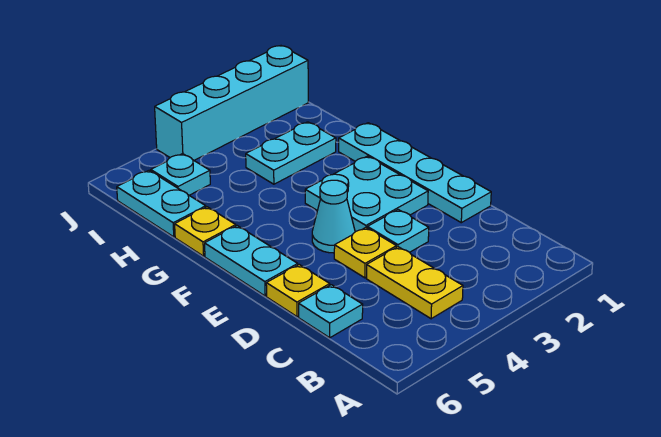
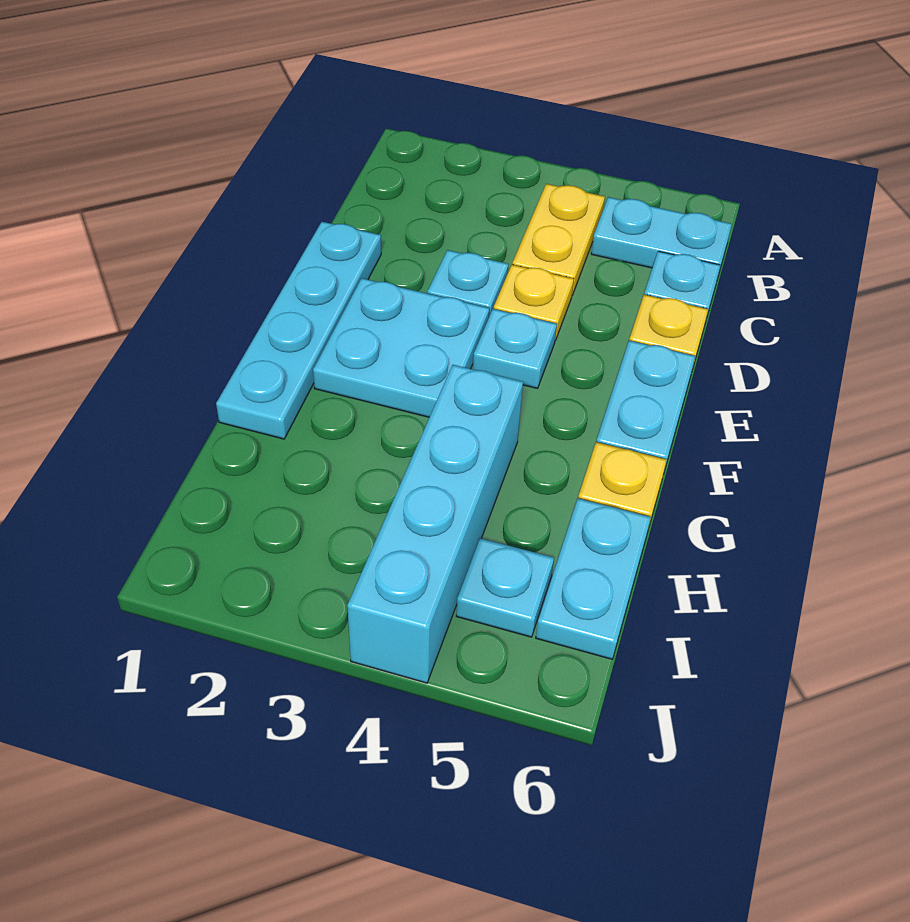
cyan cone E4 level 1 -> cyan plate E4 level 1
cyan plate H2:H3 level 1 -> cyan plate B5:B6 level 1
cyan brick J1:J4 level 1 -> cyan brick G4:J4 level 1

